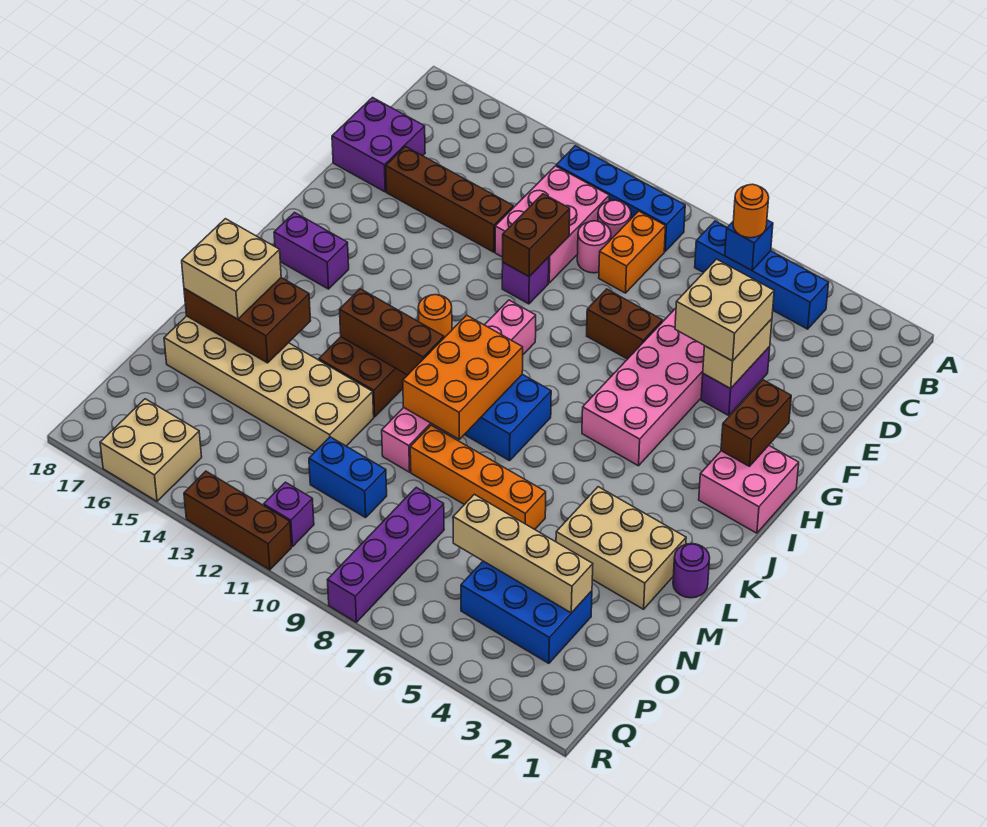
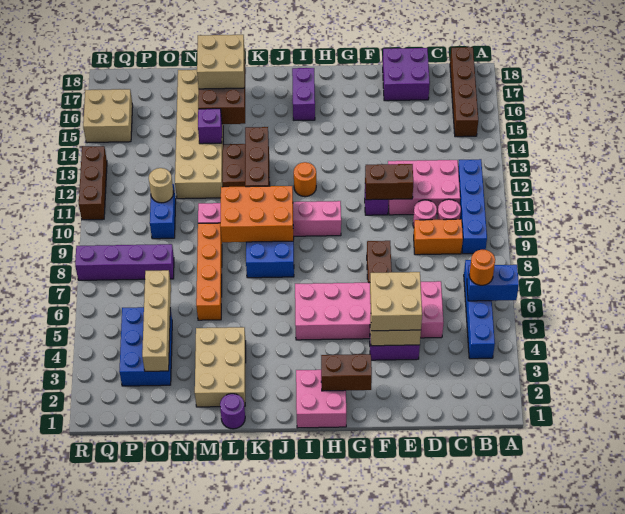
blue brick B6 level 2 -> blue brick A6:B6 level 2
brown brick E13:E16 level 1 -> brown brick B15:B18 level 1
none -> tan round brick O11 level 2
purple brick Q11 level 1 -> purple brick M14 level 2

